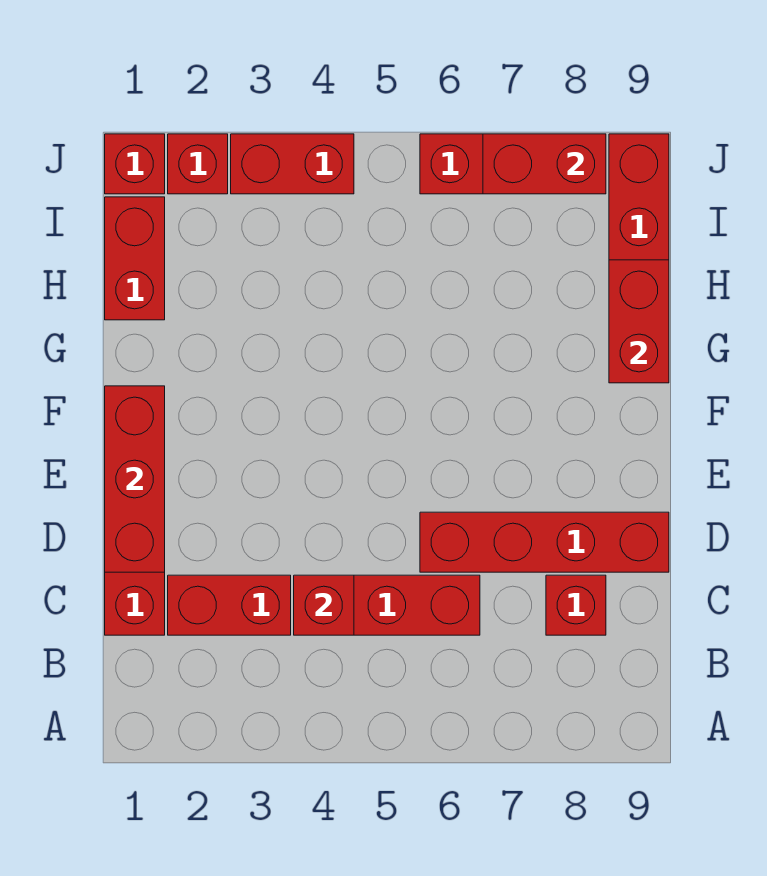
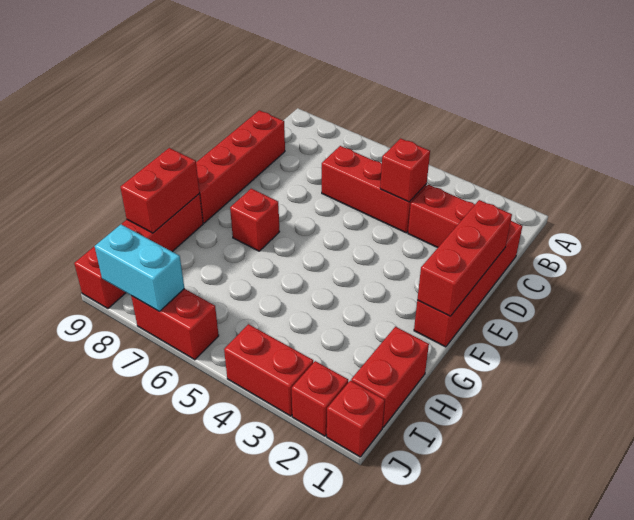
red brick C8 level 1 -> red brick F7 level 1
red brick D6:D9 level 1 -> red brick C9:F9 level 1
red brick J7:J8 level 2 -> cyan brick J7:J8 level 2

